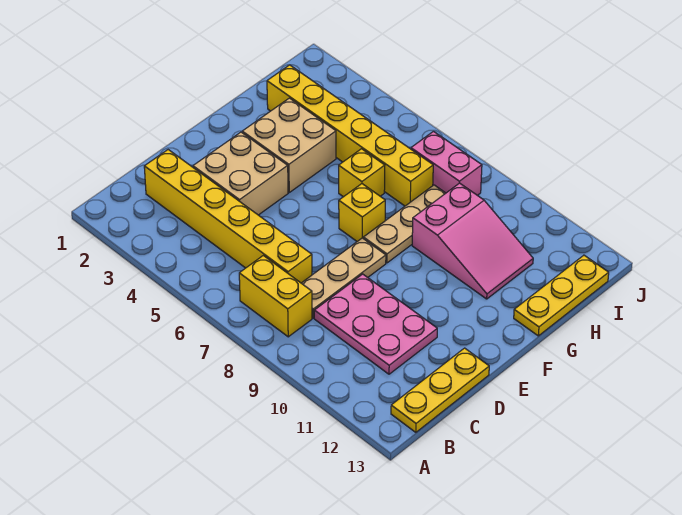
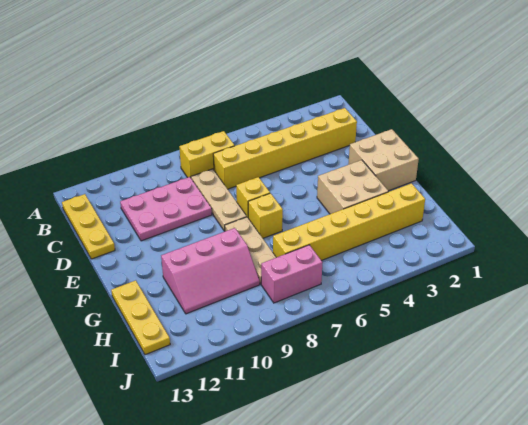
tan brick D3:E4 level 1 -> tan brick E1:F2 level 1
yellow brick G6 level 1 -> yellow brick E7 level 1
pink slope G9:H11 level 1 top 9 -> pink slope G9:H11 level 1 top G

